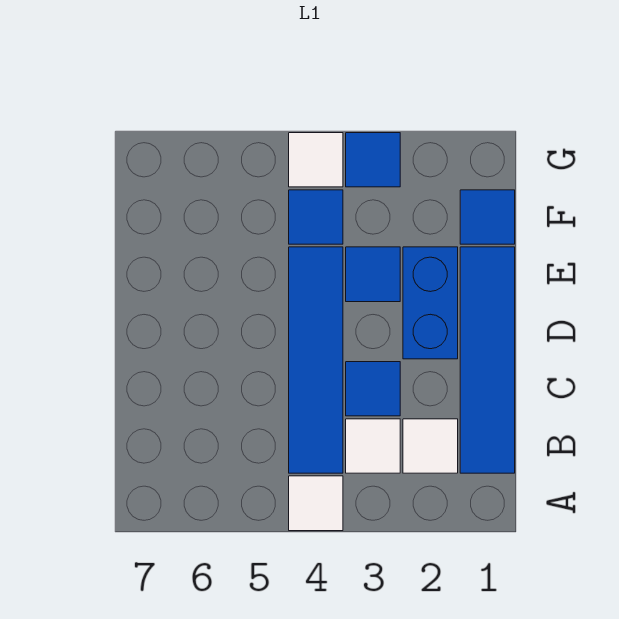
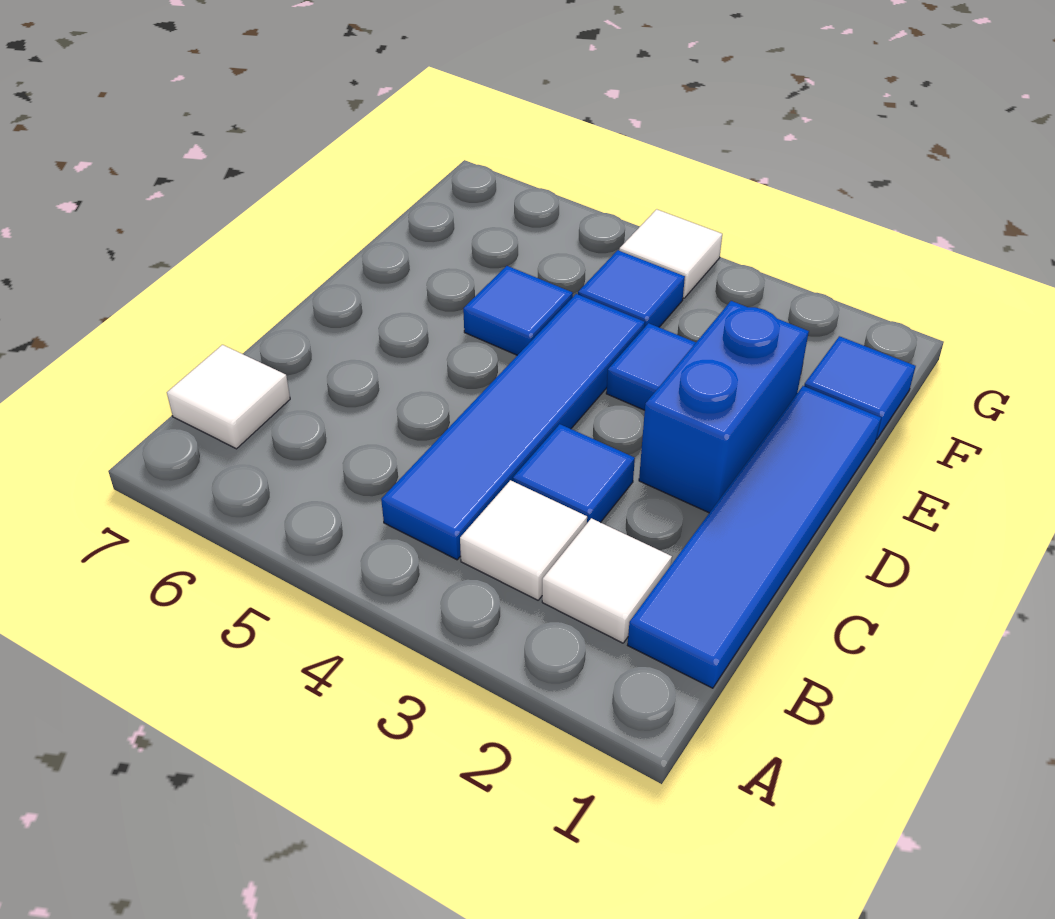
white tile A4 level 1 -> white tile B7 level 1
blue tile G3 level 1 -> blue tile E5 level 1

